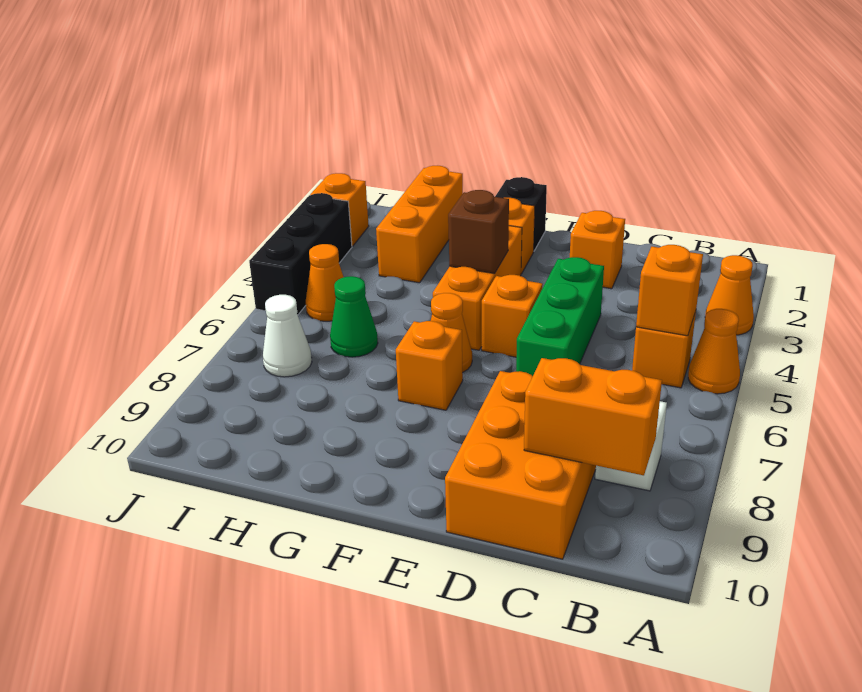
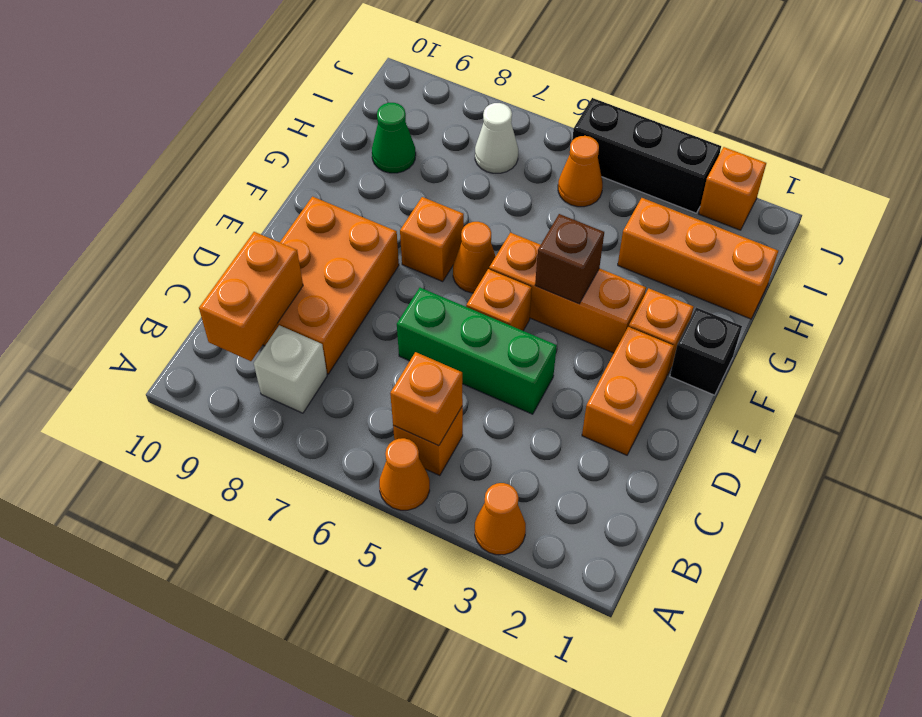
orange brick C8:D10 level 1 -> orange brick C8:E9 level 1
orange brick D2 level 1 -> orange brick D2:E2 level 1
green cone H6 level 1 -> green cone H9 level 1

